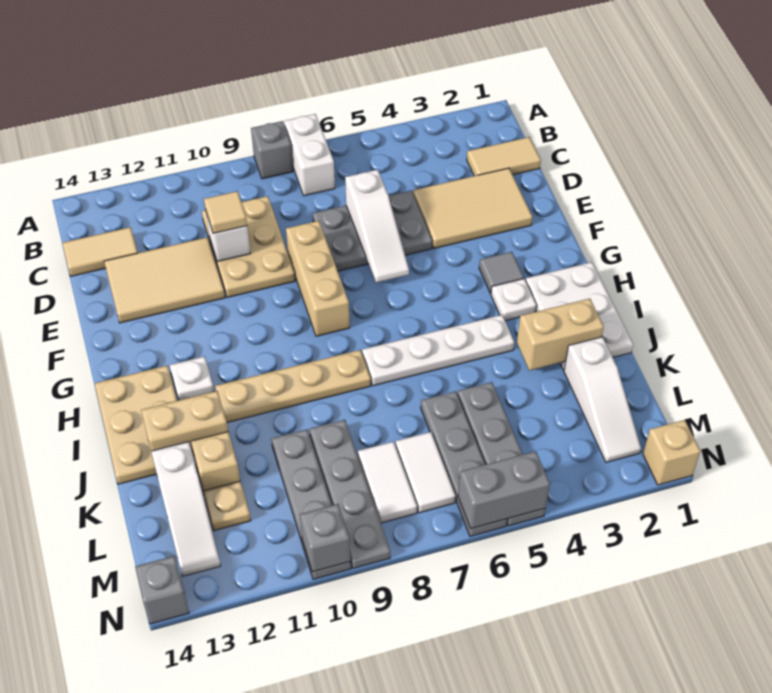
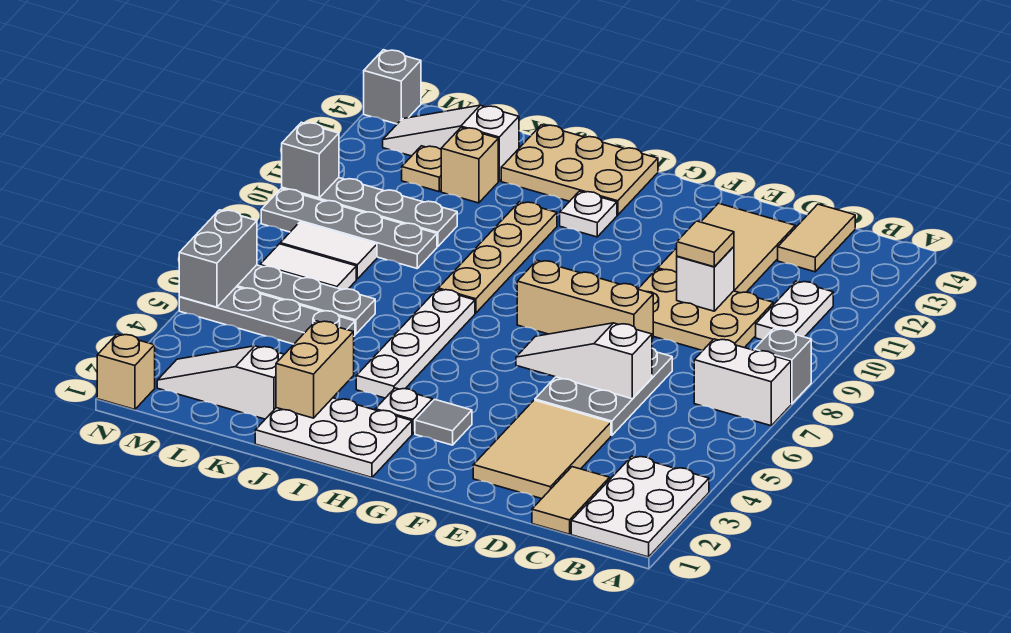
none -> white plate A1:B3 level 1
none -> white plate B10:B11 level 1
tan brick J12:J13 level 2 -> none

